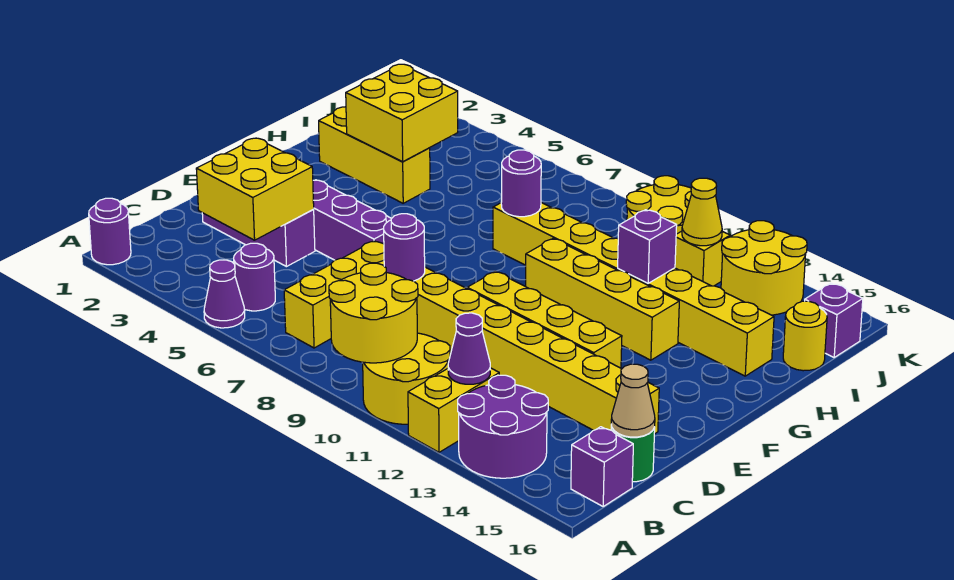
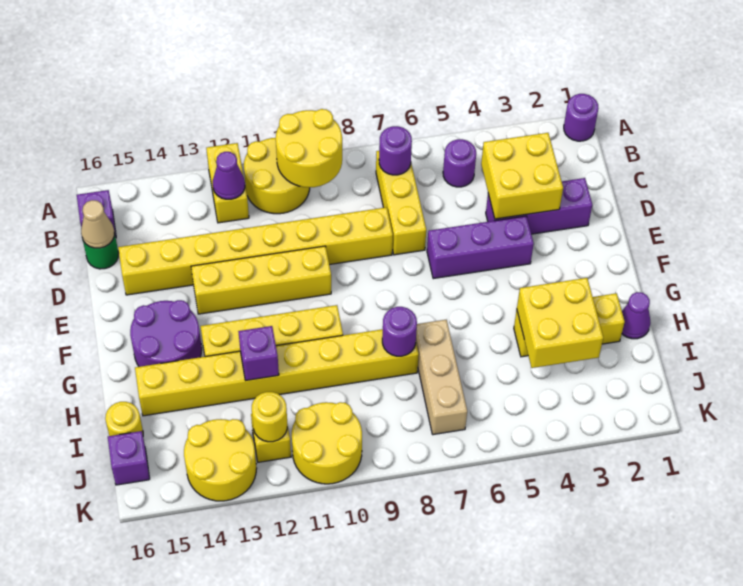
purple cone A5 level 1 -> purple cone H1 level 1
purple round brick A13:B14 level 1 -> purple round brick F14:G15 level 1
purple round brick D8 level 2 -> purple round brick B7 level 2
none -> tan brick H7:J7 level 1
yellow cone J12 level 2 -> yellow round brick J12 level 2

